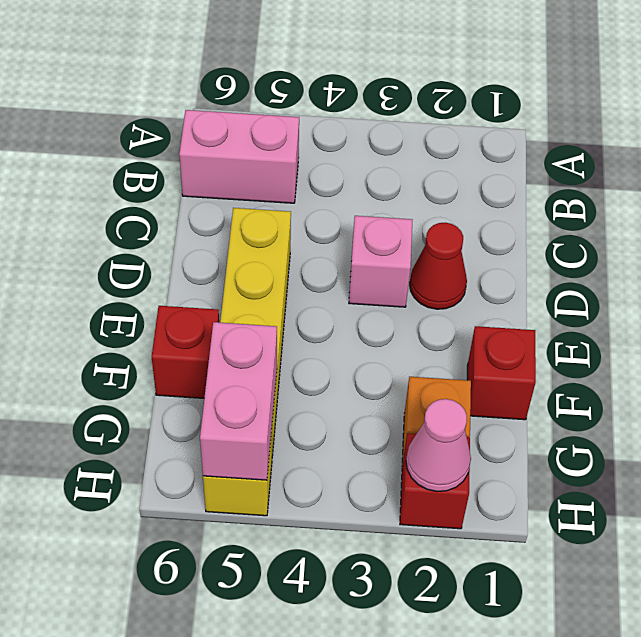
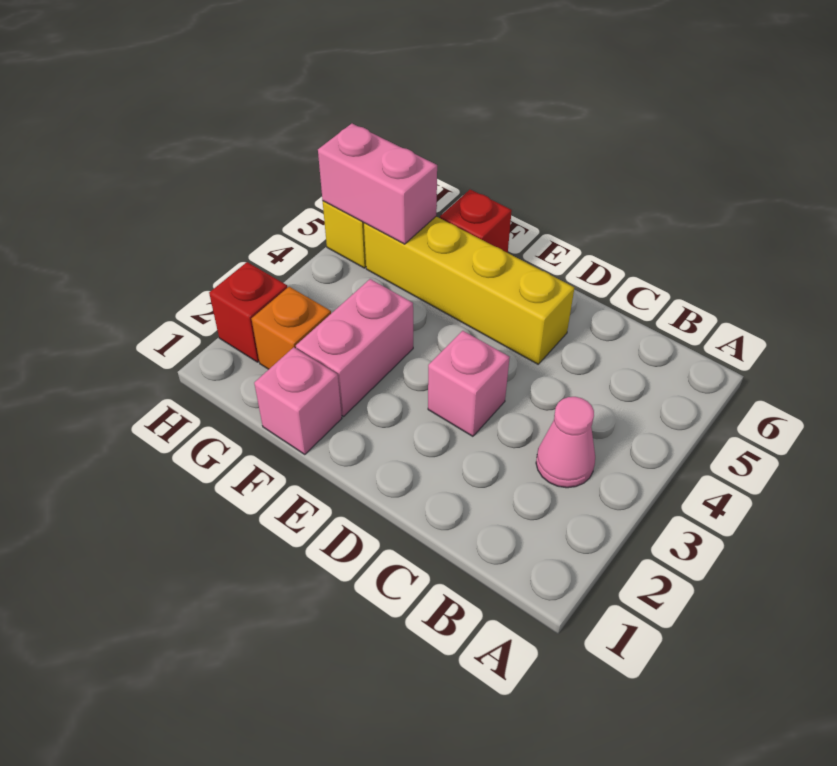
pink brick B5:B6 level 1 -> pink brick F2:F3 level 1
red cone D2 level 1 -> none
red brick F1 level 1 -> pink brick F1 level 1
pink cone H2 level 2 -> pink cone B3 level 1

